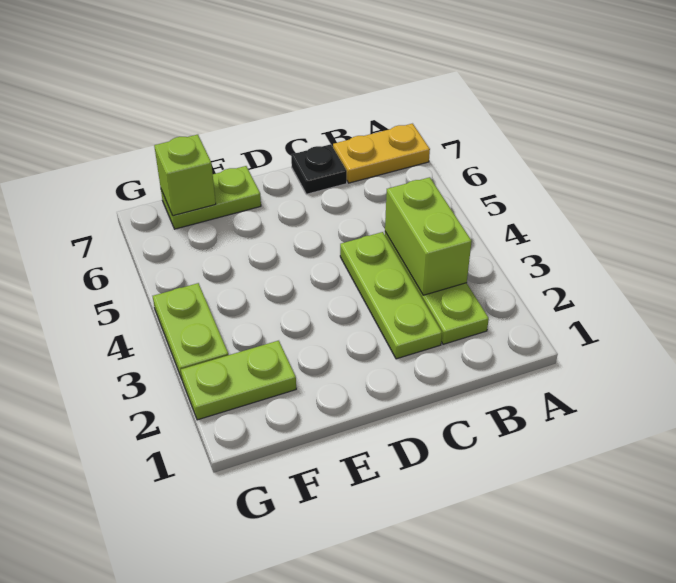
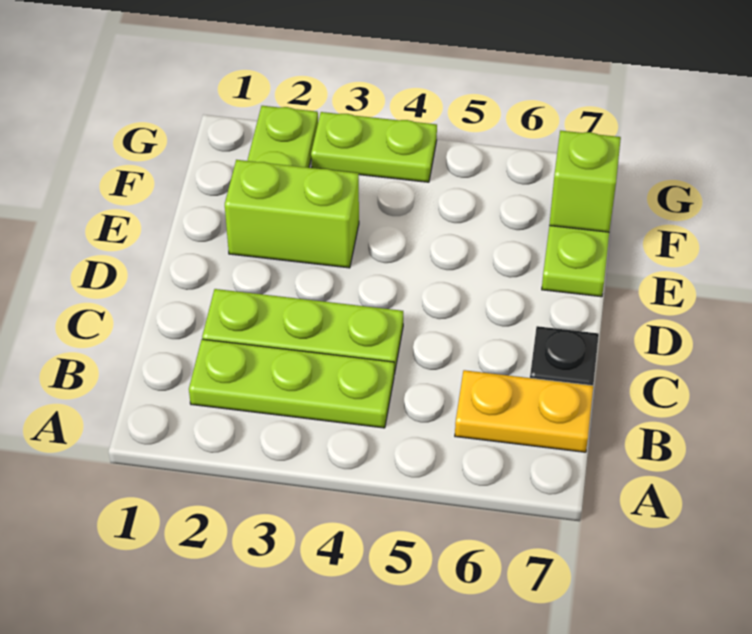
yellow plate A7:B7 level 1 -> yellow plate B6:B7 level 1
lime brick B3:B4 level 2 -> lime brick E2:E3 level 1

